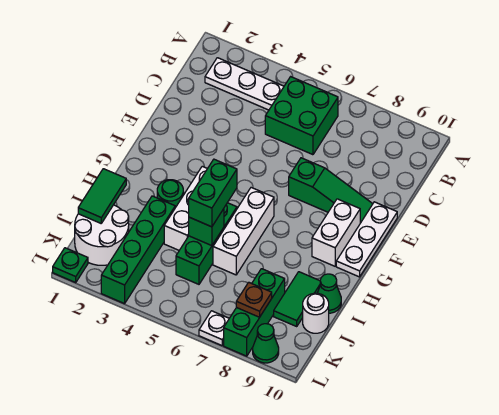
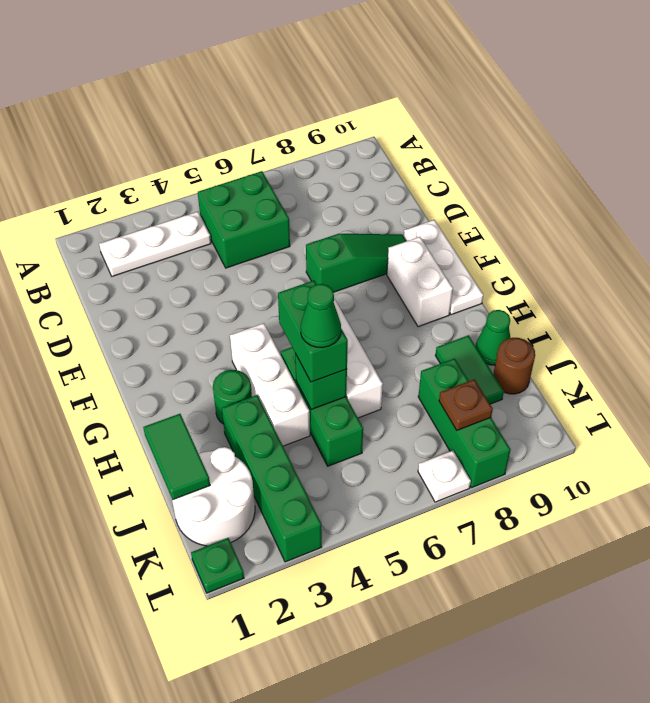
white round brick J10 level 1 -> brown round brick J10 level 1
green cone L9 level 1 -> green cone I5 level 4

